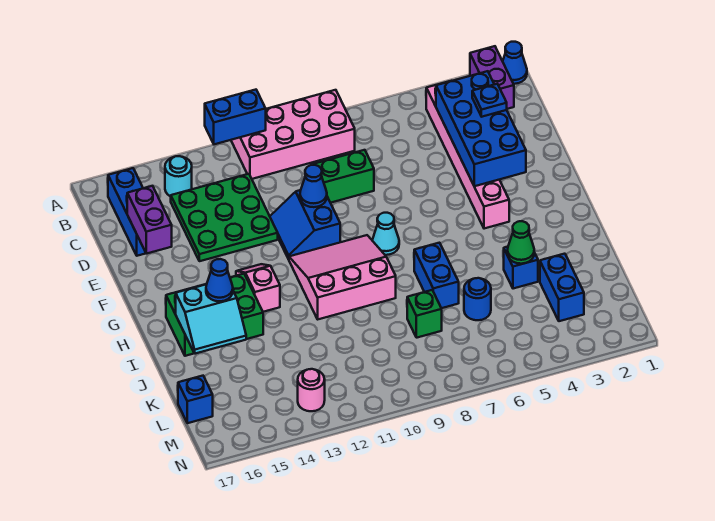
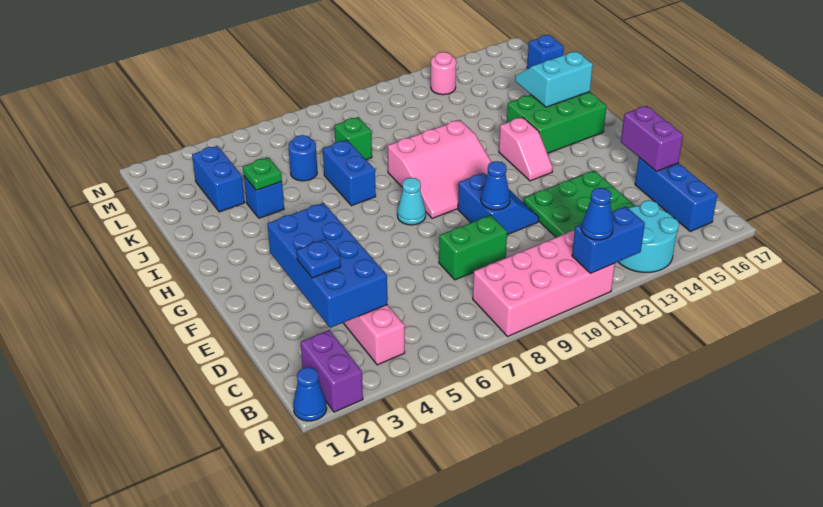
cyan round brick B14 level 1 -> cyan round brick A13:B14 level 1
blue cone I15 level 3 -> blue cone A11 level 3
green cone J4 level 2 -> green plate J4 level 2

